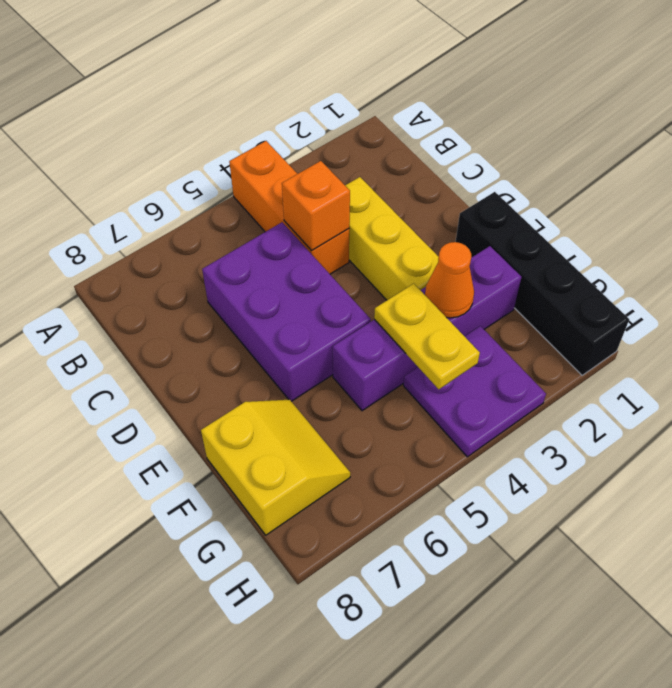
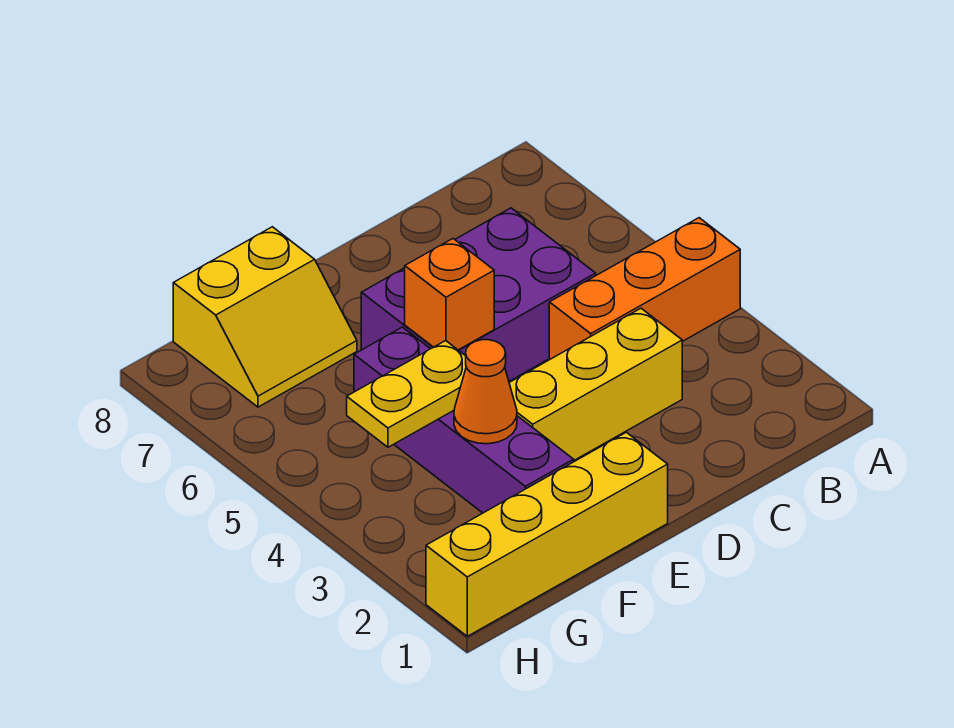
orange brick C4 level 2 -> orange brick E5 level 2
black brick E1:H1 level 1 -> yellow brick E1:H1 level 1
purple plate G3:H4 level 1 -> none

